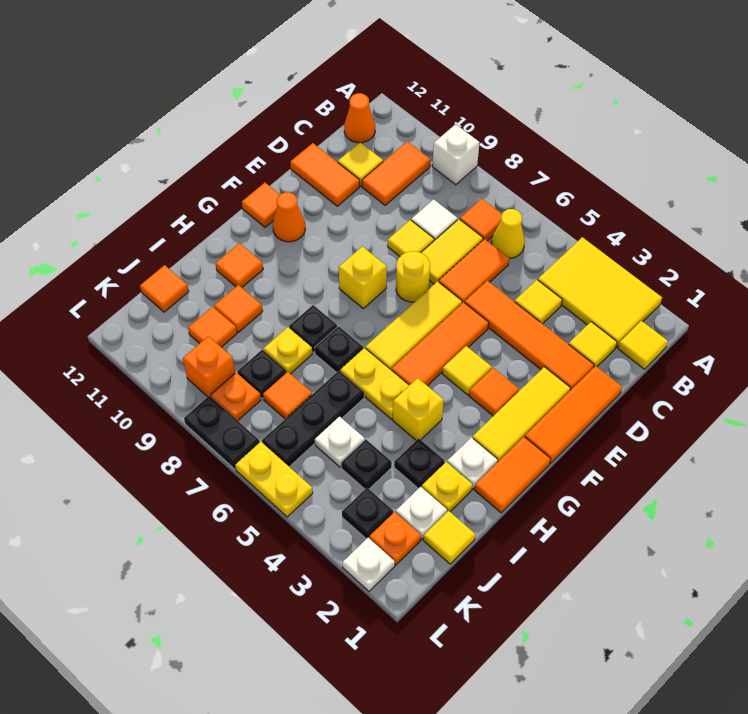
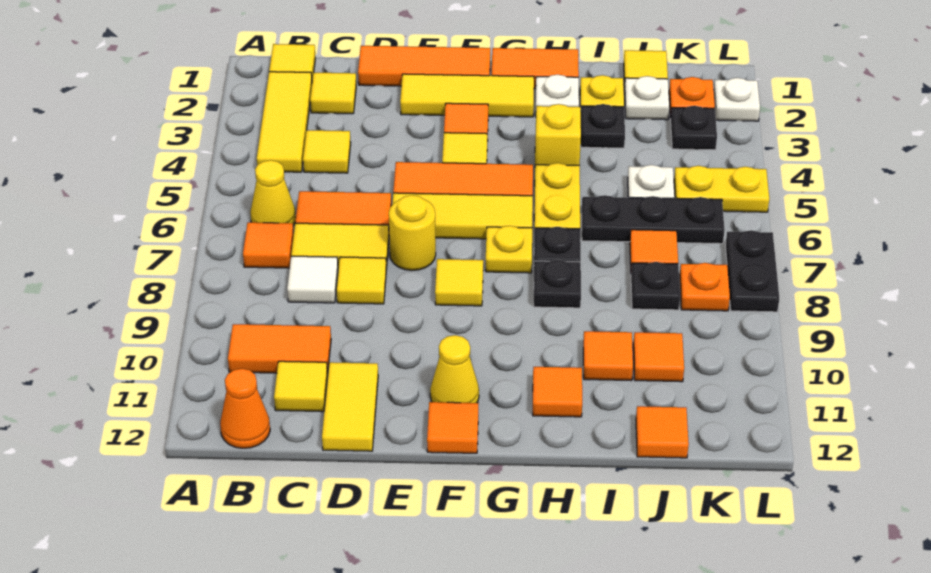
yellow tile A2:B4 level 1 -> yellow tile B2:B4 level 1
white brick A9 level 1 -> none
orange tile D2:D5 level 1 -> none
orange tile D11:D12 level 1 -> yellow tile D11:D12 level 1
yellow brick F8 level 1 -> yellow tile F8 level 1
orange cone F11 level 1 -> yellow cone F11 level 1
yellow plate I8 level 1 -> yellow plate G7 level 1
black plate J4 level 1 -> none
orange brick K9 level 1 -> none
yellow plate L5:L6 level 1 -> yellow plate K5:L5 level 1

